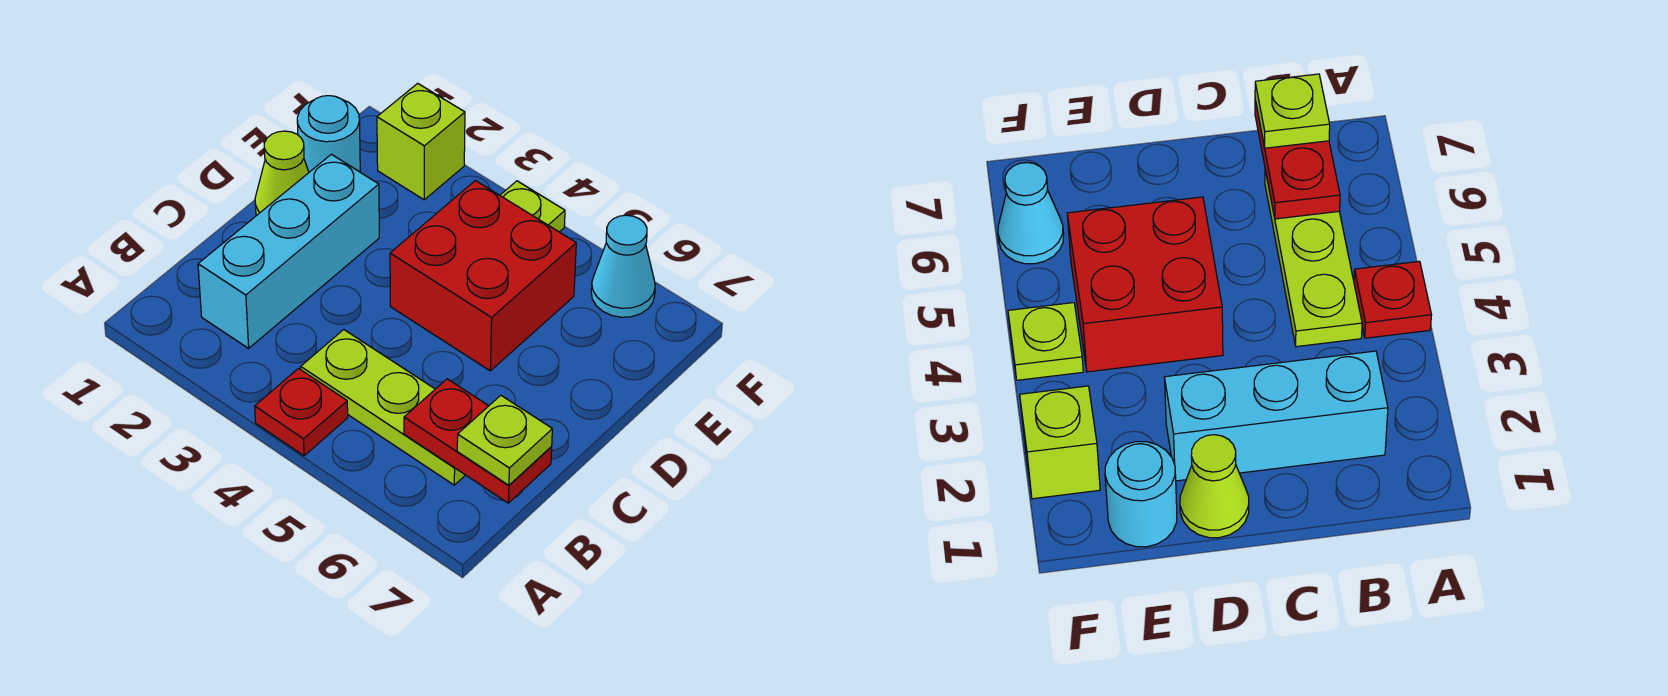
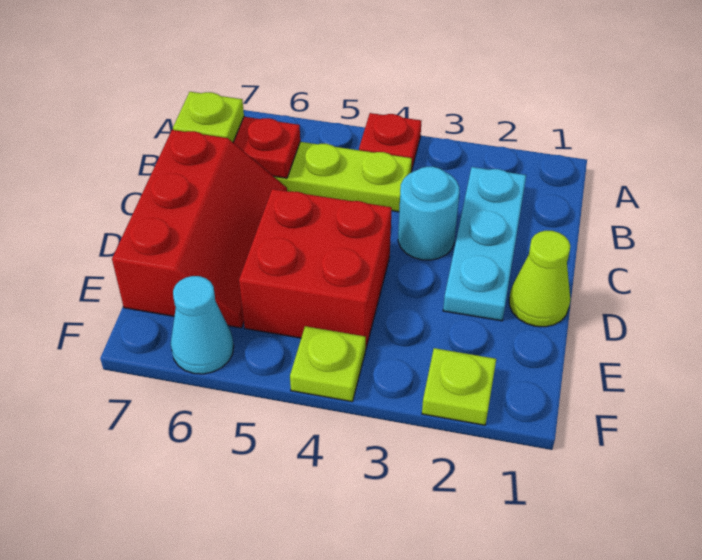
cyan brick B2:D2 level 1 -> cyan plate B2:D2 level 1
none -> red slope C6:E7 level 1 top 7
cyan round brick E1 level 1 -> cyan round brick C3 level 1
lime brick F2 level 1 -> lime plate F2 level 1

